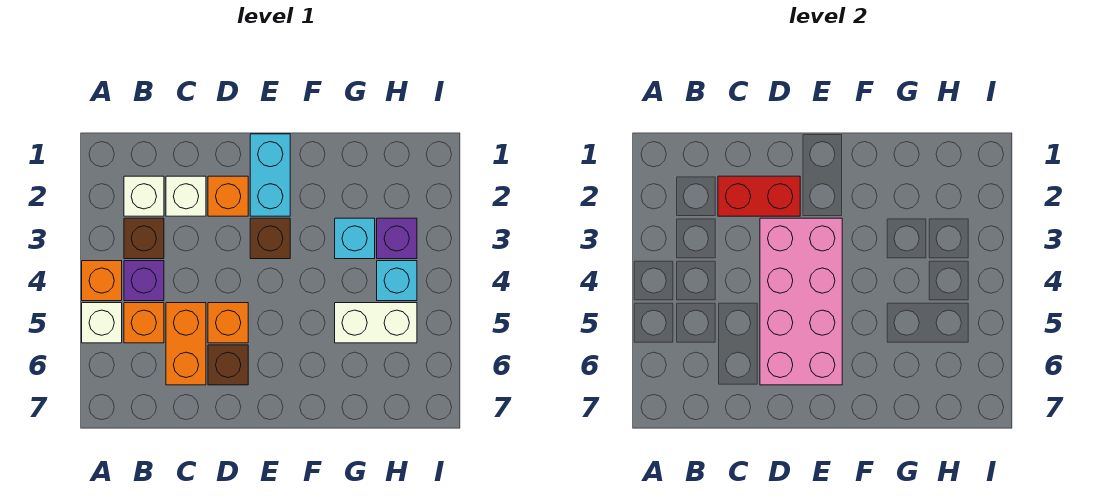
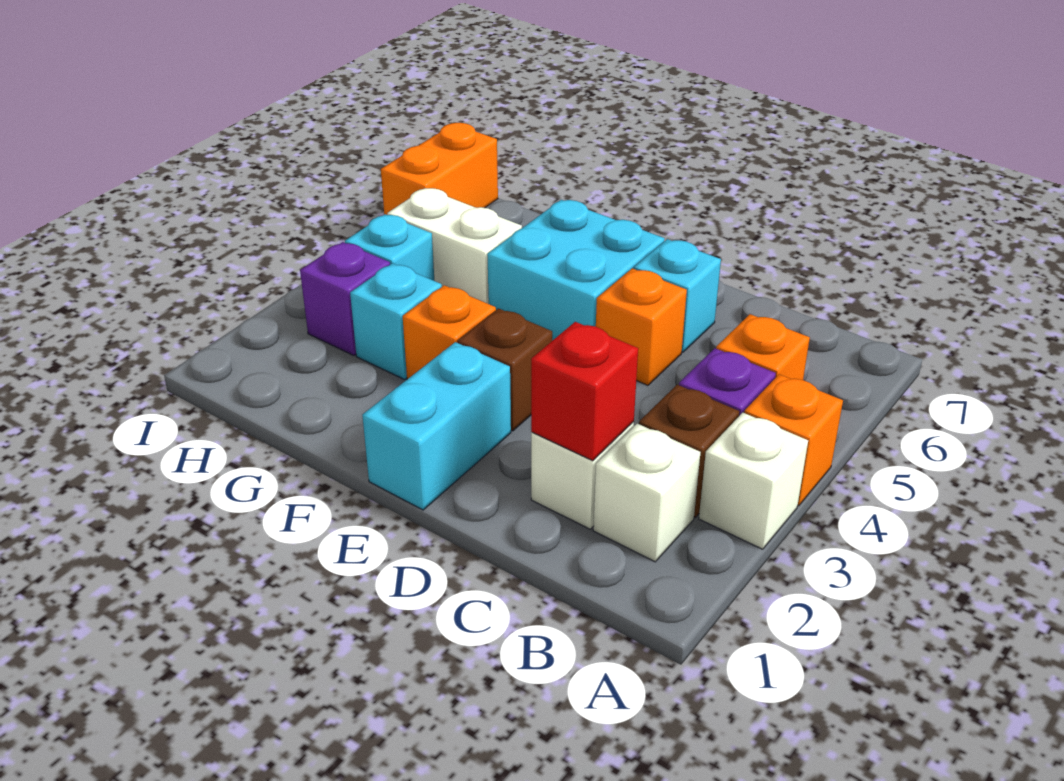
white brick A5 level 1 -> white brick A3 level 1
red brick C2:D2 level 2 -> red brick C2 level 2
orange brick C5:C6 level 1 -> orange brick I6:I7 level 1
orange brick D2 level 1 -> orange brick F3 level 1
pink brick D3:E6 level 2 -> none
brown brick D6 level 1 -> cyan brick D6 level 1
none -> cyan brick E5:F6 level 1

